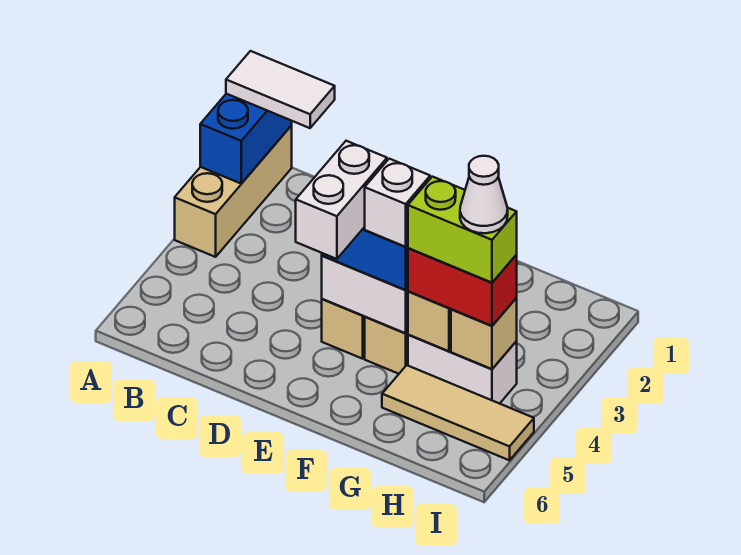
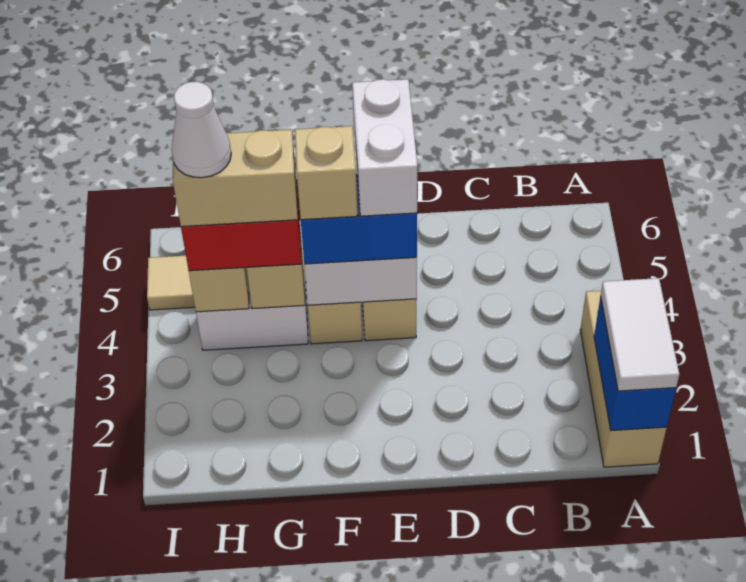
white tile A1:B1 level 3 -> white tile A1:A2 level 3
white brick F4 level 4 -> tan brick F4 level 4
lime brick G4:H4 level 4 -> tan brick G4:H4 level 4

